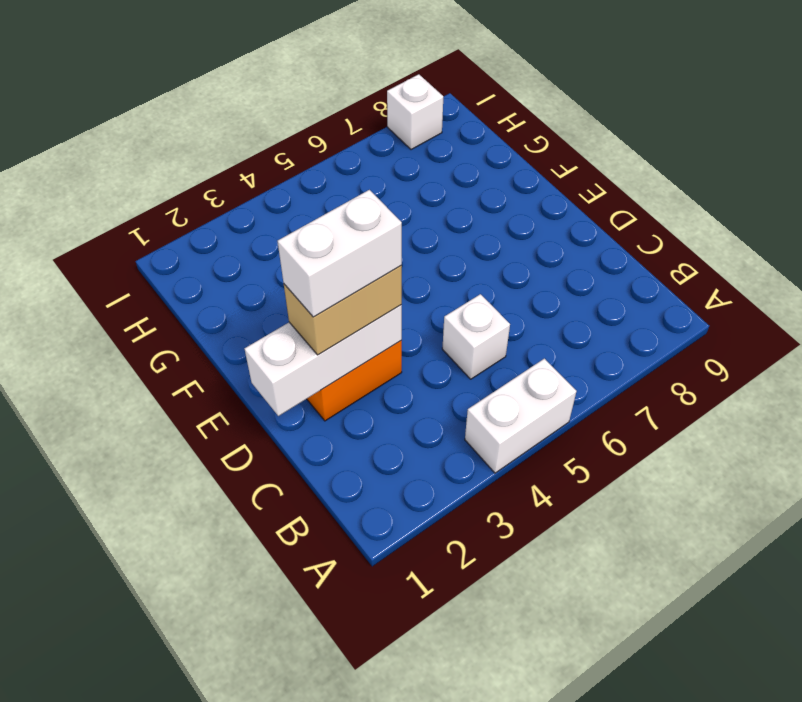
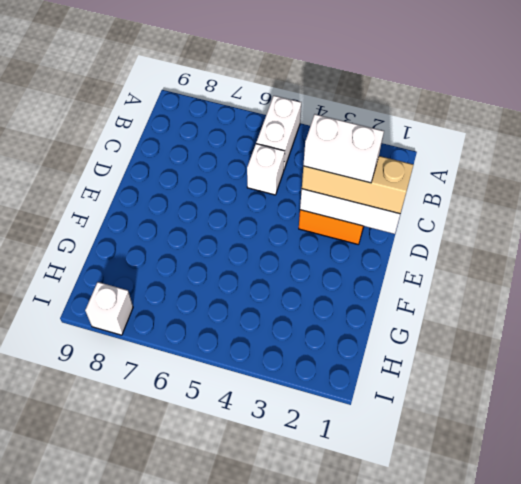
white brick A4:A5 level 1 -> white brick A5:B5 level 1
tan brick D2:D3 level 3 -> tan brick D1:D3 level 3

